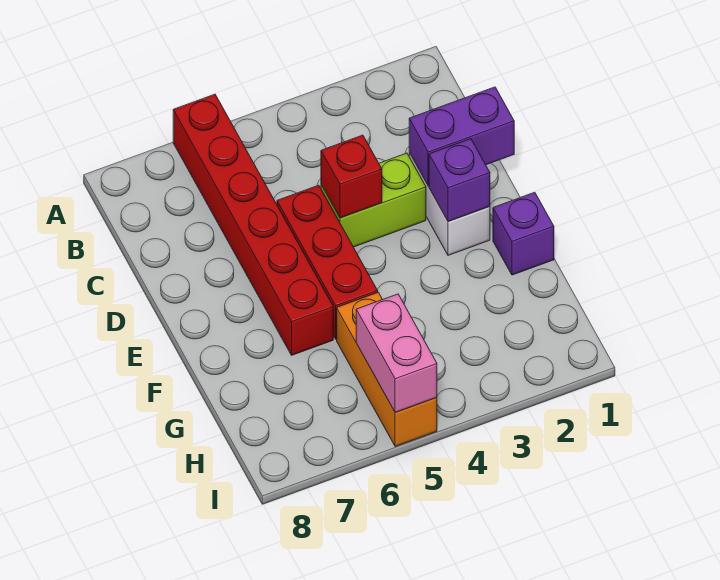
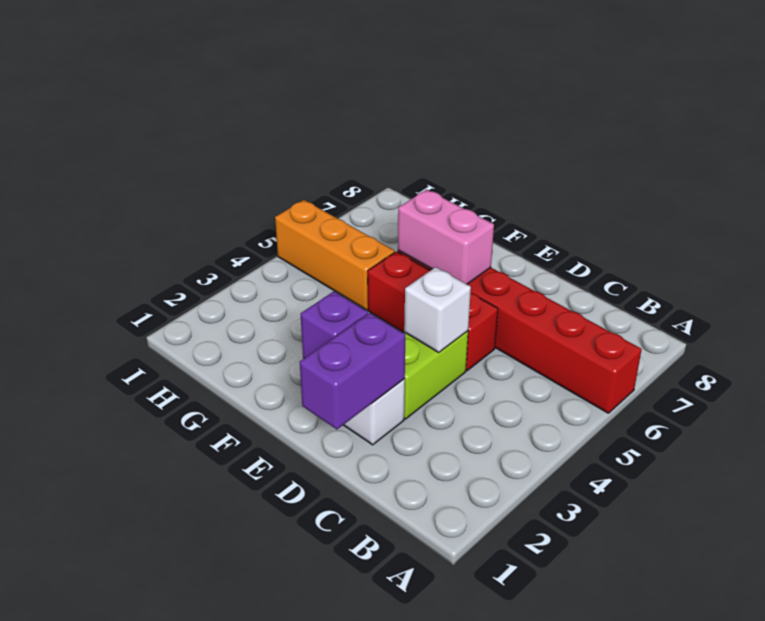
red brick D4 level 2 -> white brick D4 level 2
purple brick F1 level 1 -> none
pink brick H5:I5 level 2 -> pink brick E6:F6 level 2

